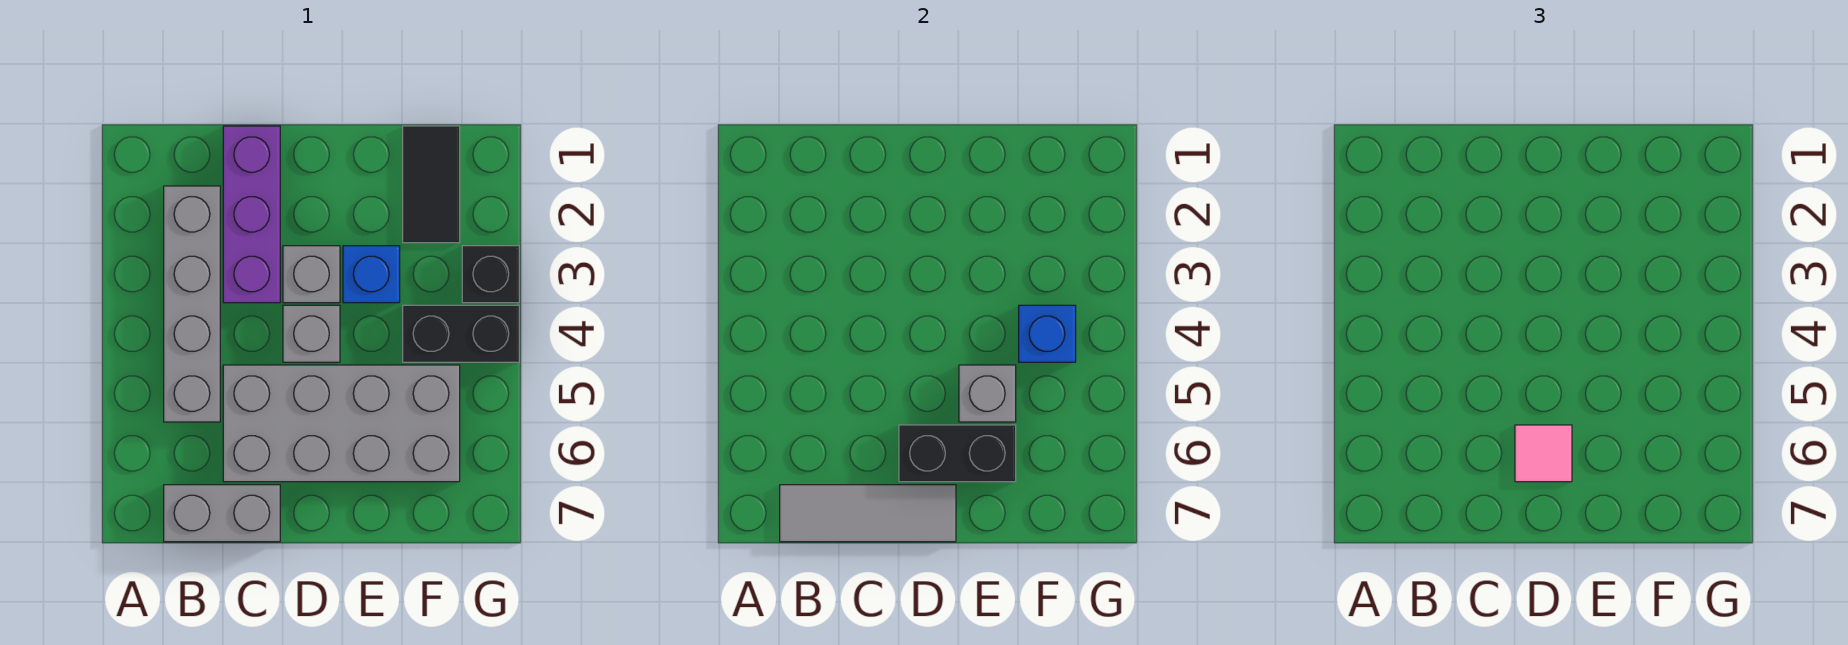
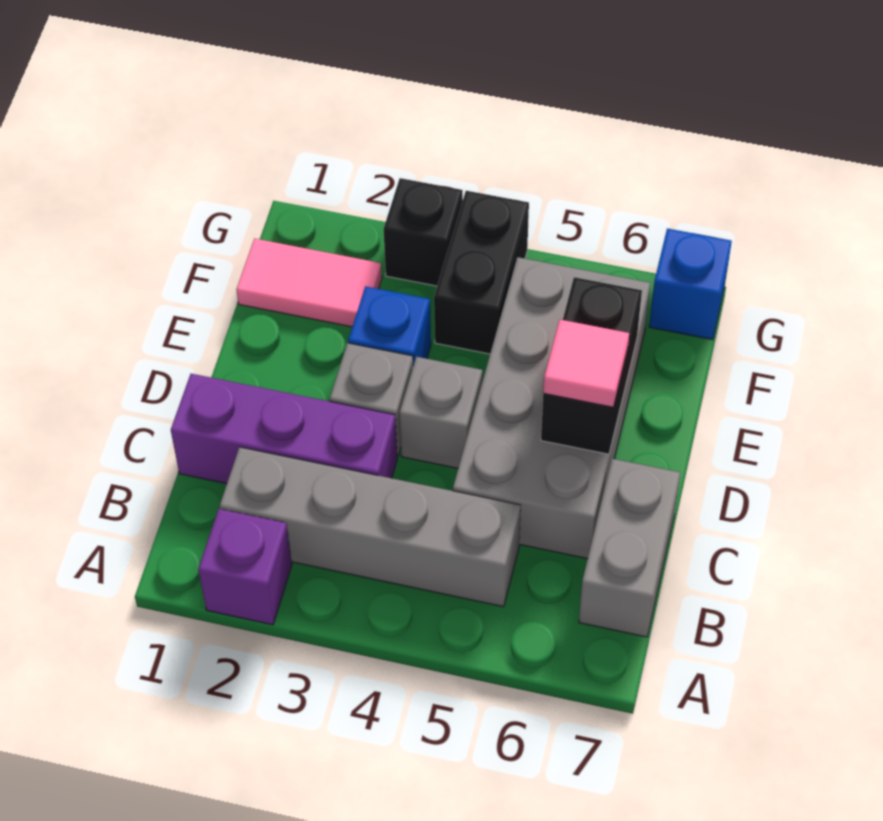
none -> purple brick A2 level 1
grey tile B7:D7 level 2 -> none
grey brick E5 level 2 -> none
black tile F1:F2 level 1 -> pink tile F1:F2 level 1
blue brick F4 level 2 -> blue brick G7 level 1

